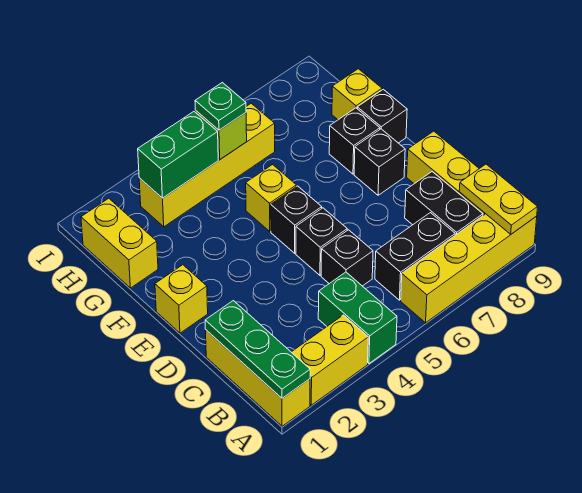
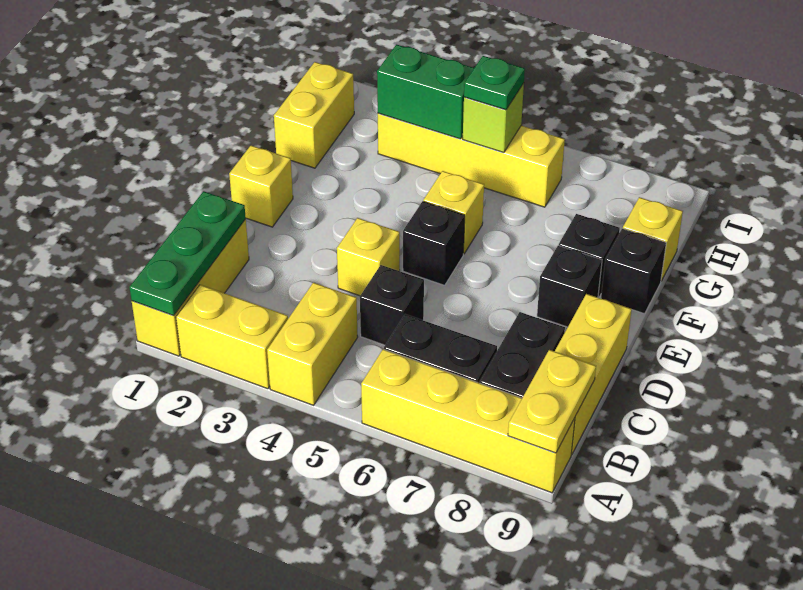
green brick A4:B4 level 1 -> yellow brick A4:B4 level 1
none -> yellow brick D4 level 1
black brick D5 level 1 -> none

